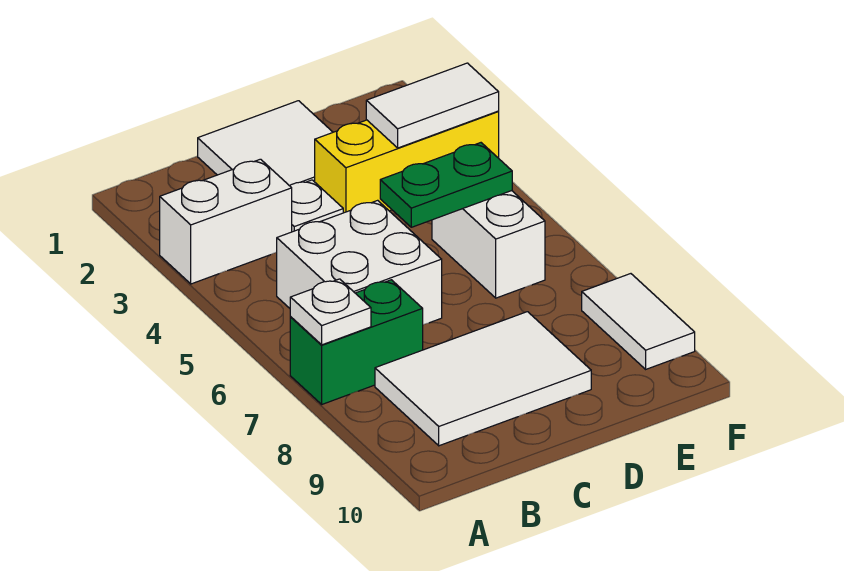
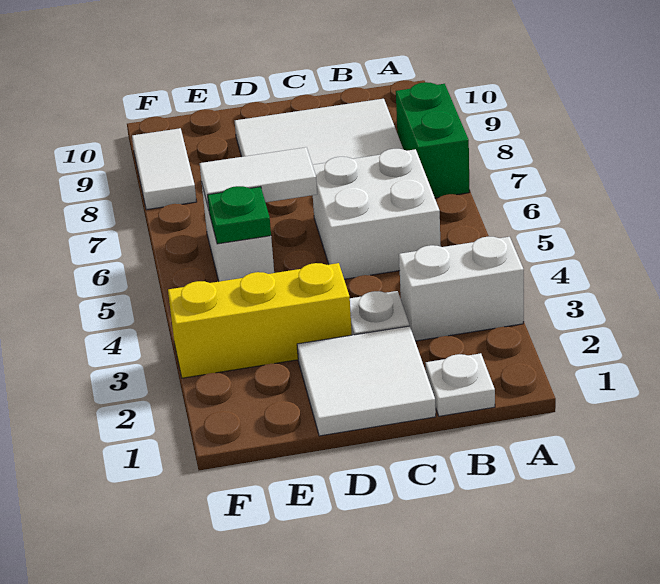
green brick A7:B7 level 1 -> green brick A7:A8 level 1
white plate A7 level 2 -> white plate B1 level 1
green plate D5:E5 level 2 -> green plate E5 level 2
white tile E3:F3 level 2 -> white tile D6:E6 level 2

